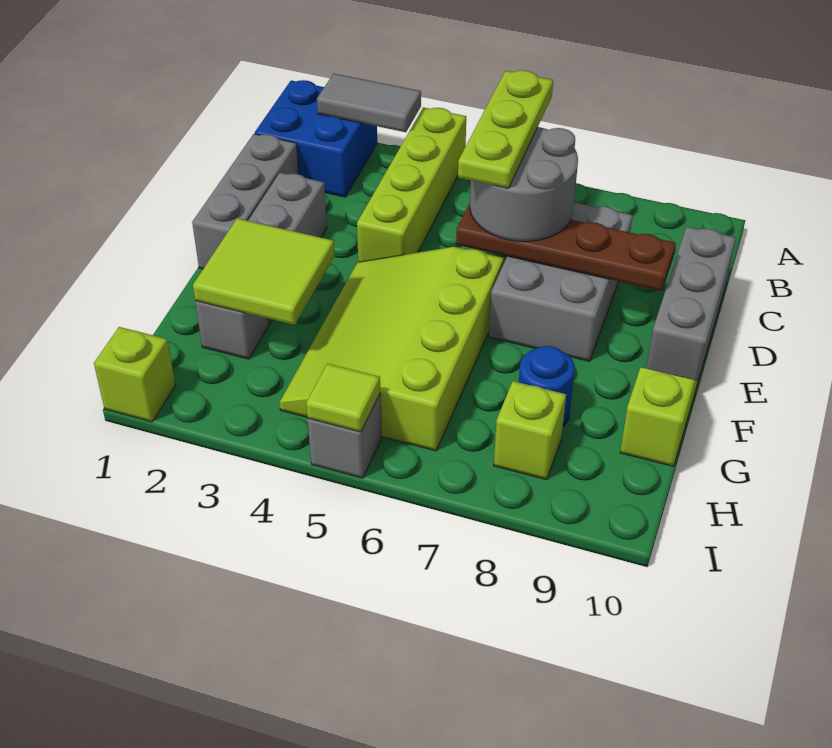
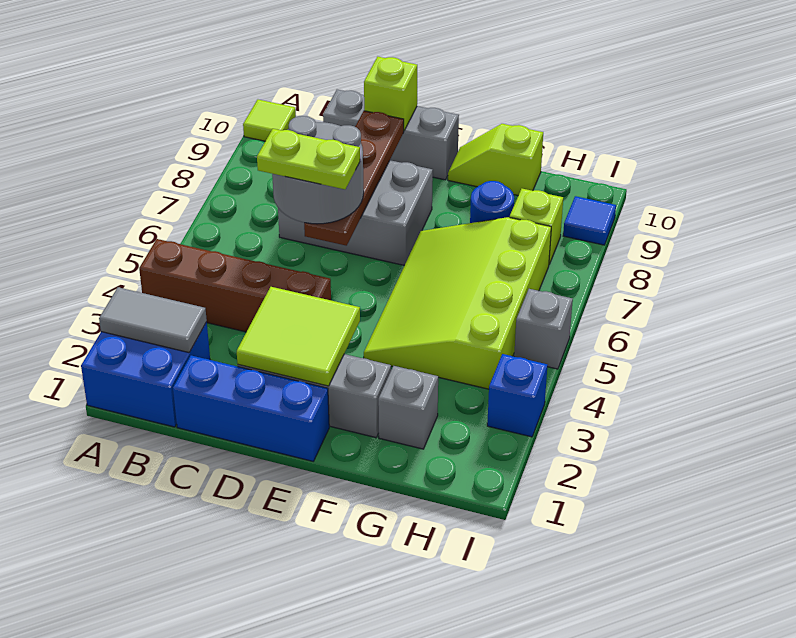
grey tile A2:A3 level 2 -> grey tile A2:B2 level 2
lime brick A4:D4 level 1 -> brown brick A4:D4 level 1
lime plate B6:D6 level 4 -> lime plate C6:D6 level 4
grey brick C1:E1 level 1 -> blue brick C1:E1 level 1
lime slope E4:H6 level 1 top 6 -> lime slope F4:H7 level 1 top H
lime tile F2:G3 level 2 -> lime tile D2:E3 level 2
lime brick I1 level 1 -> lime brick D10 level 2
none -> blue brick I3 level 1
lime tile I5 level 2 -> lime tile A10 level 1
none -> blue tile I9 level 1

